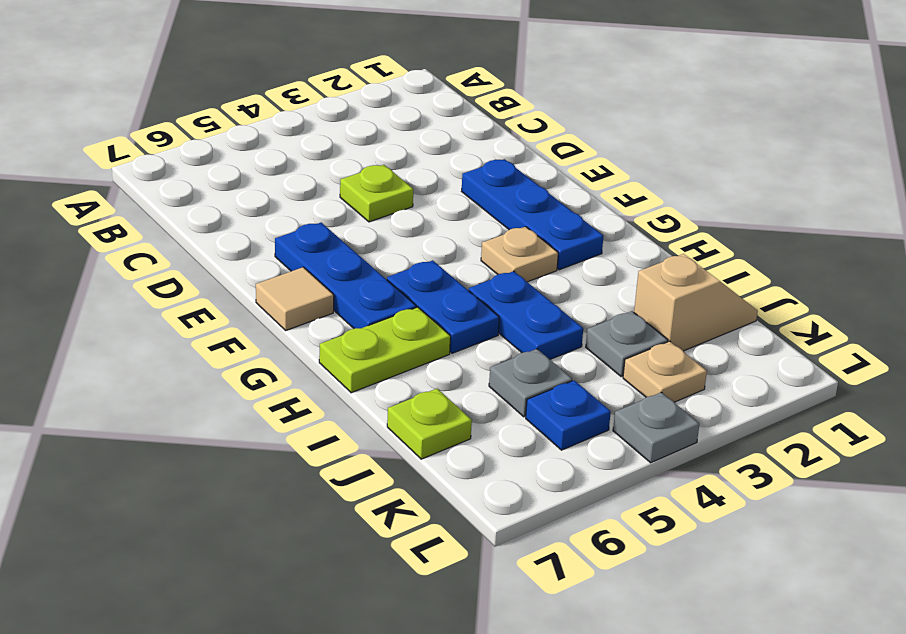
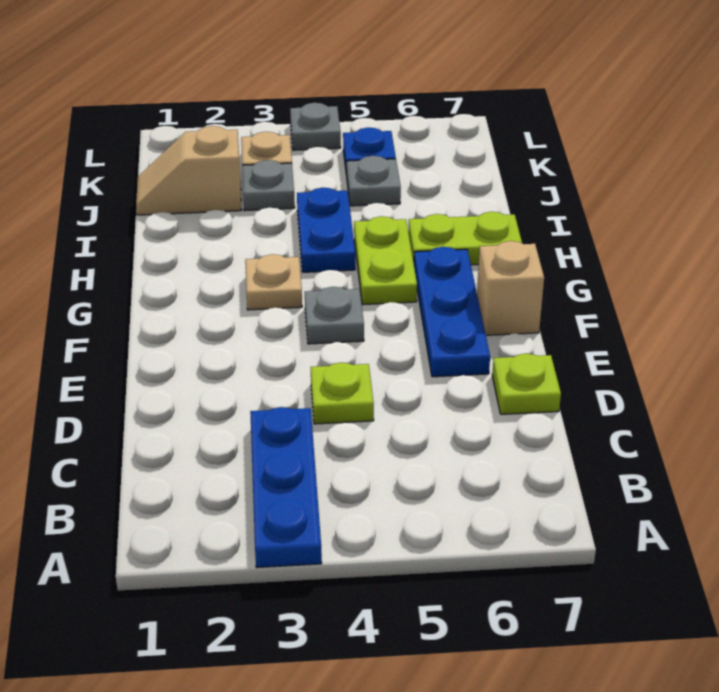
blue plate E2:G2 level 1 -> blue plate A3:C3 level 1
none -> grey plate F4 level 1
tan tile F7 level 1 -> tan brick F7 level 1
blue plate G5:H5 level 1 -> lime plate G5:H5 level 1
lime plate J7 level 1 -> lime plate D7 level 1

